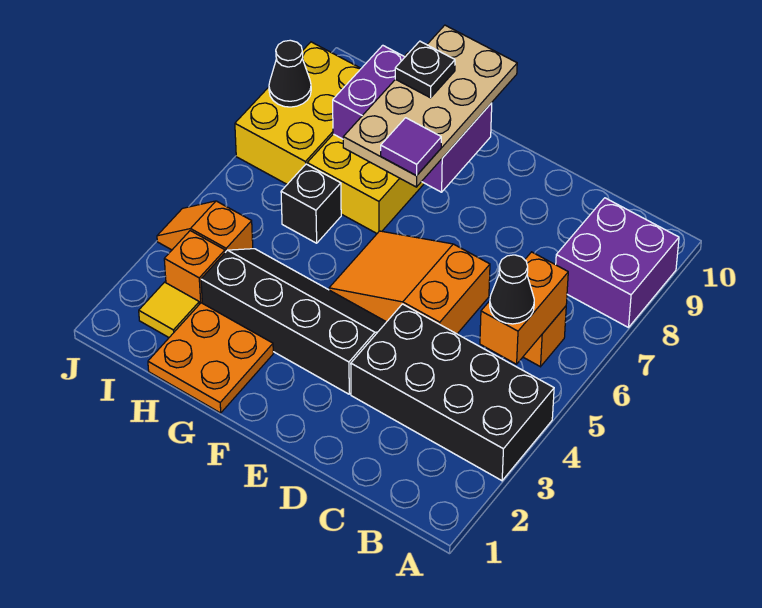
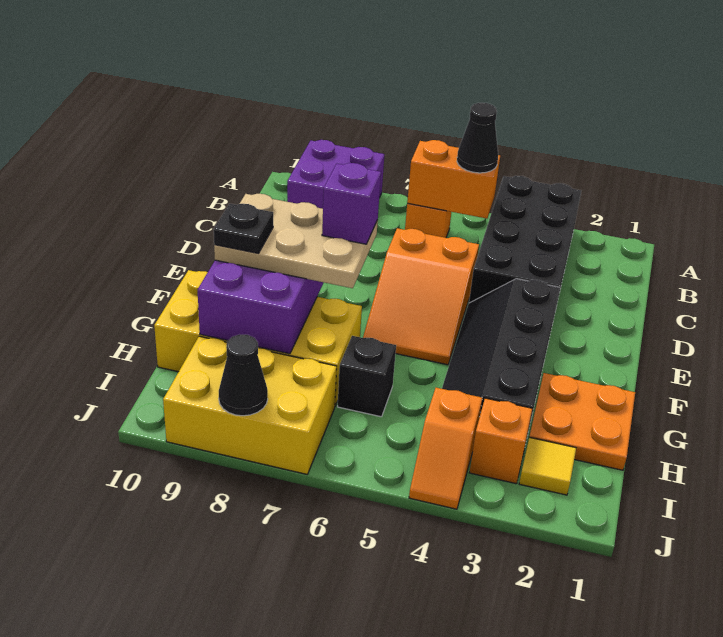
tan plate F7:G10 level 3 -> tan plate F7:G9 level 3
purple tile F7 level 4 -> purple brick F7 level 4

